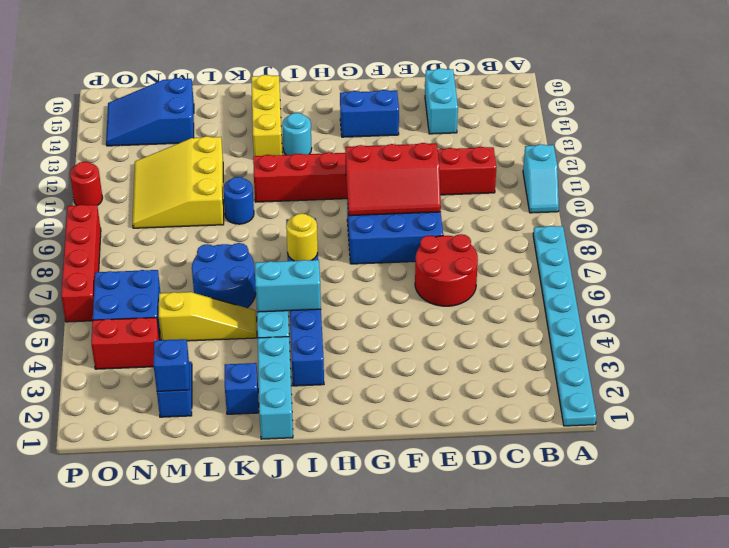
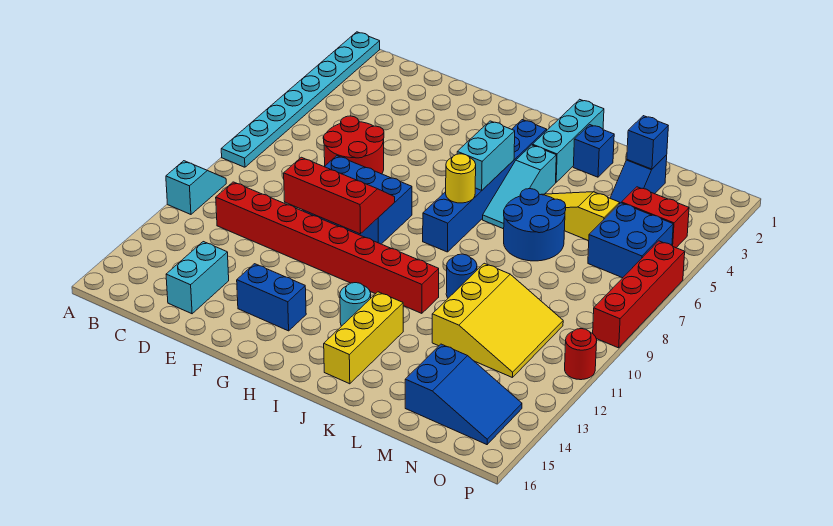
cyan brick I5:J5 level 2 -> cyan brick I5:I6 level 2

